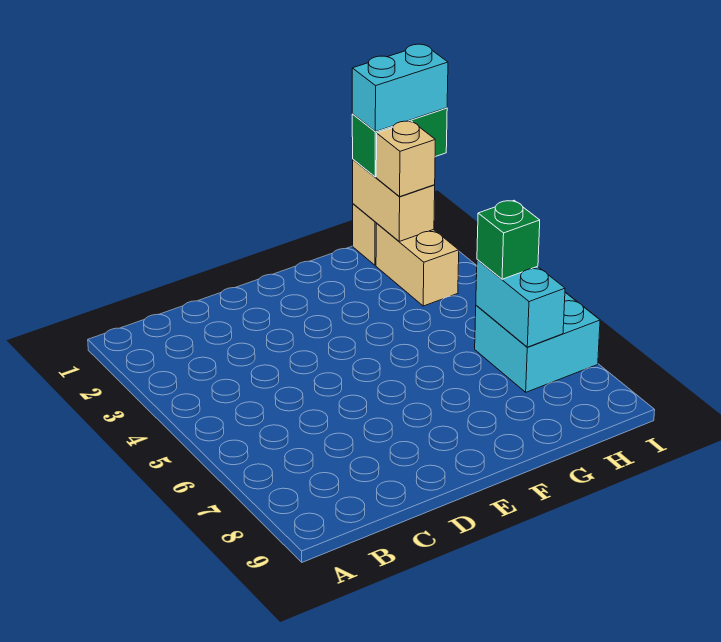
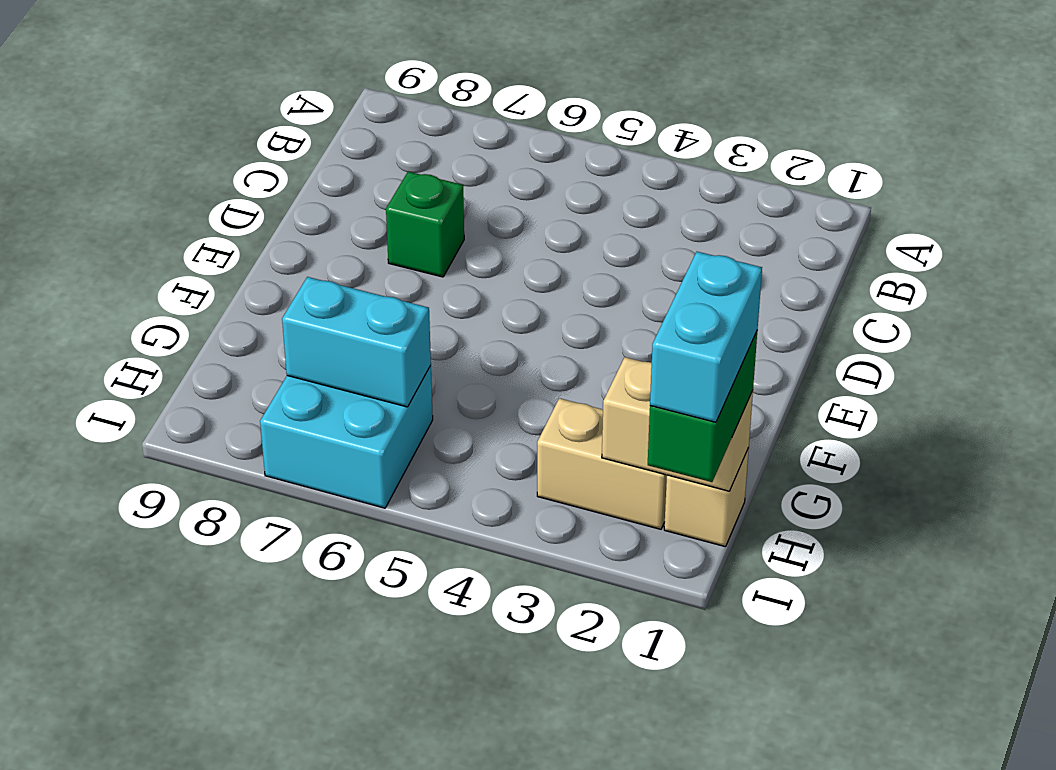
tan brick H2 level 3 -> none
green brick H6 level 3 -> green brick D7 level 1

